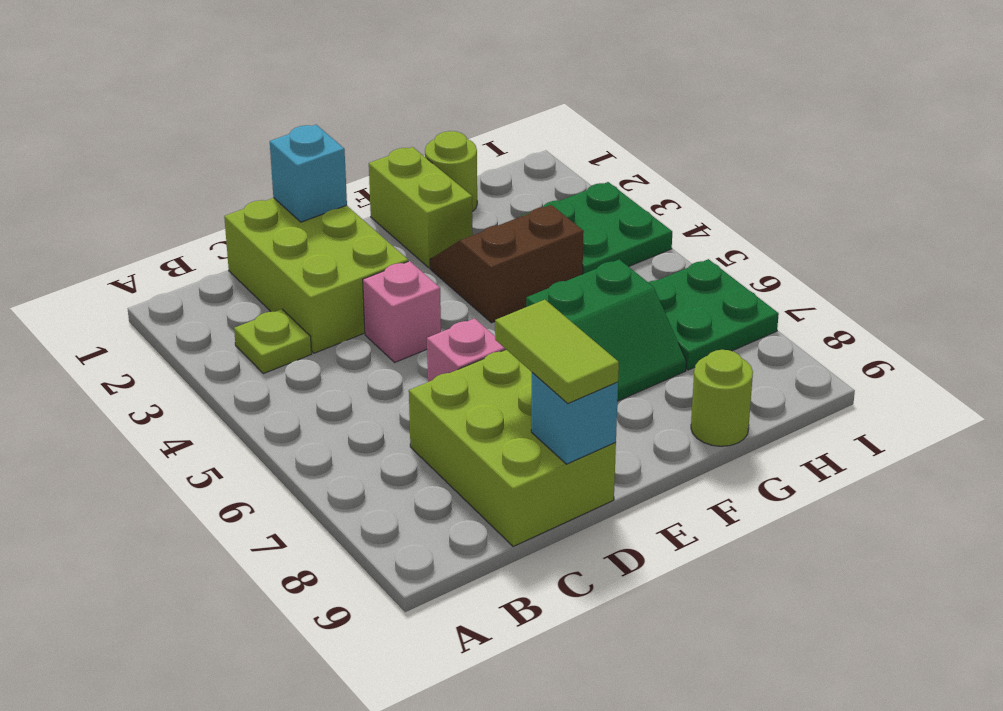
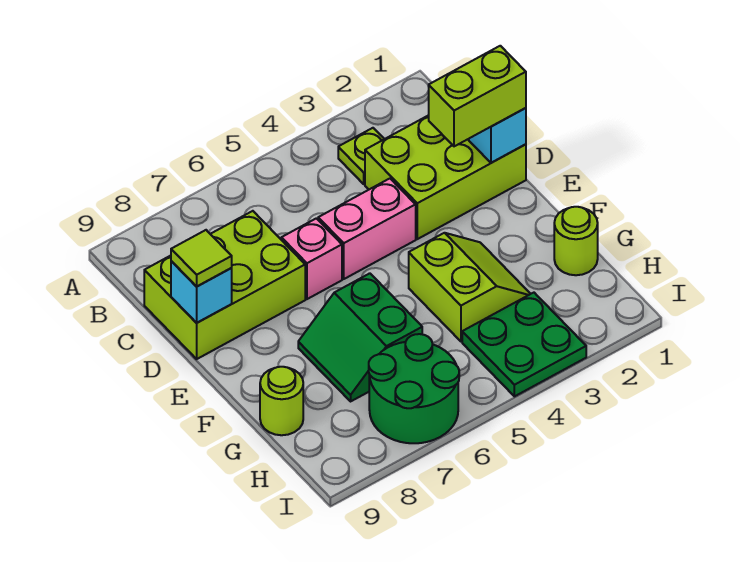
pink brick D4 level 1 -> pink brick D4:D5 level 1
lime tile D8:D9 level 3 -> lime tile D9 level 3
lime brick F1:F2 level 1 -> lime brick D1:D2 level 3
brown slope F3:G4 level 1 top 4 -> lime slope F3:G4 level 1 top 4
green plate H6:I7 level 1 -> green round brick H6:I7 level 1

